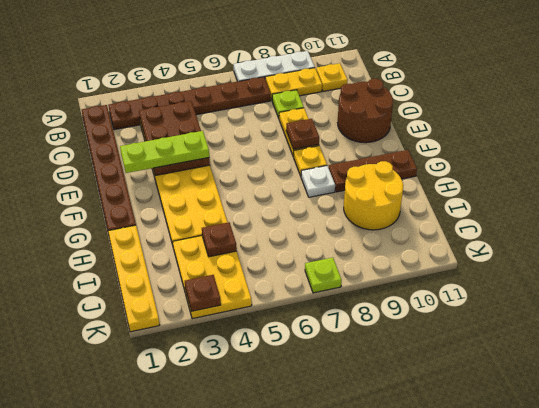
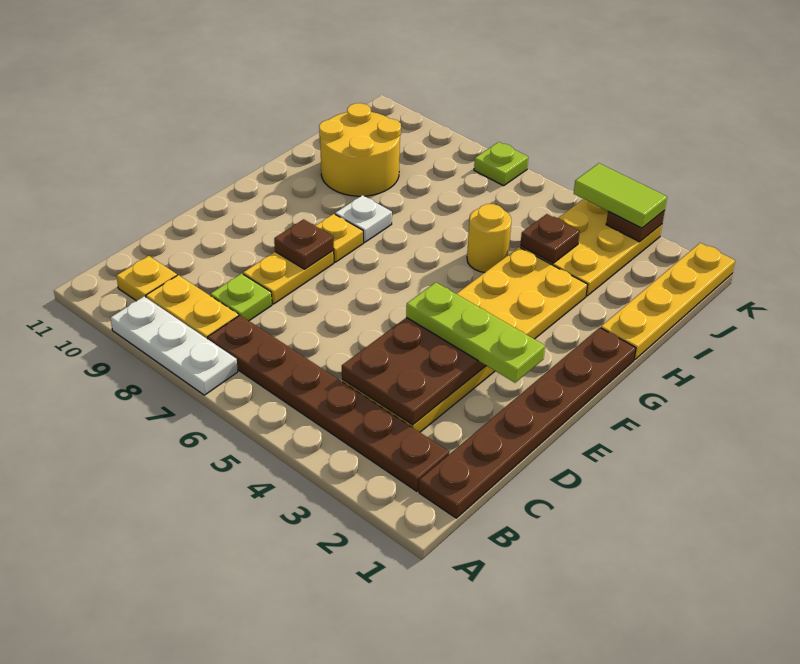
brown round brick D10:E11 level 1 -> none
brown plate G9:G11 level 1 -> none
none -> yellow round brick H5 level 1
none -> lime tile K3:K4 level 3

